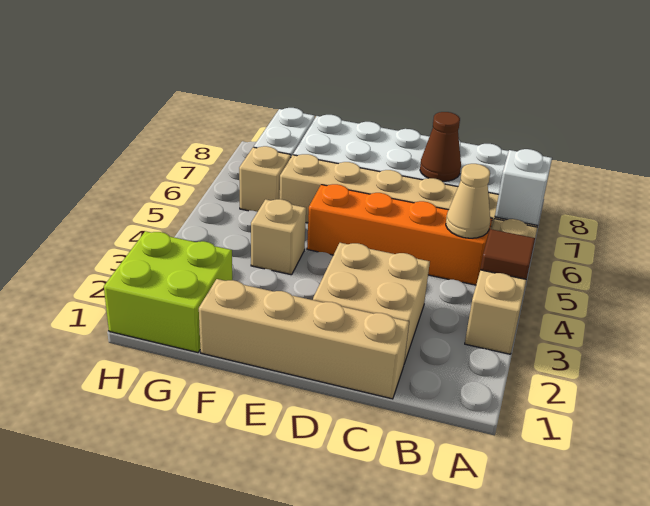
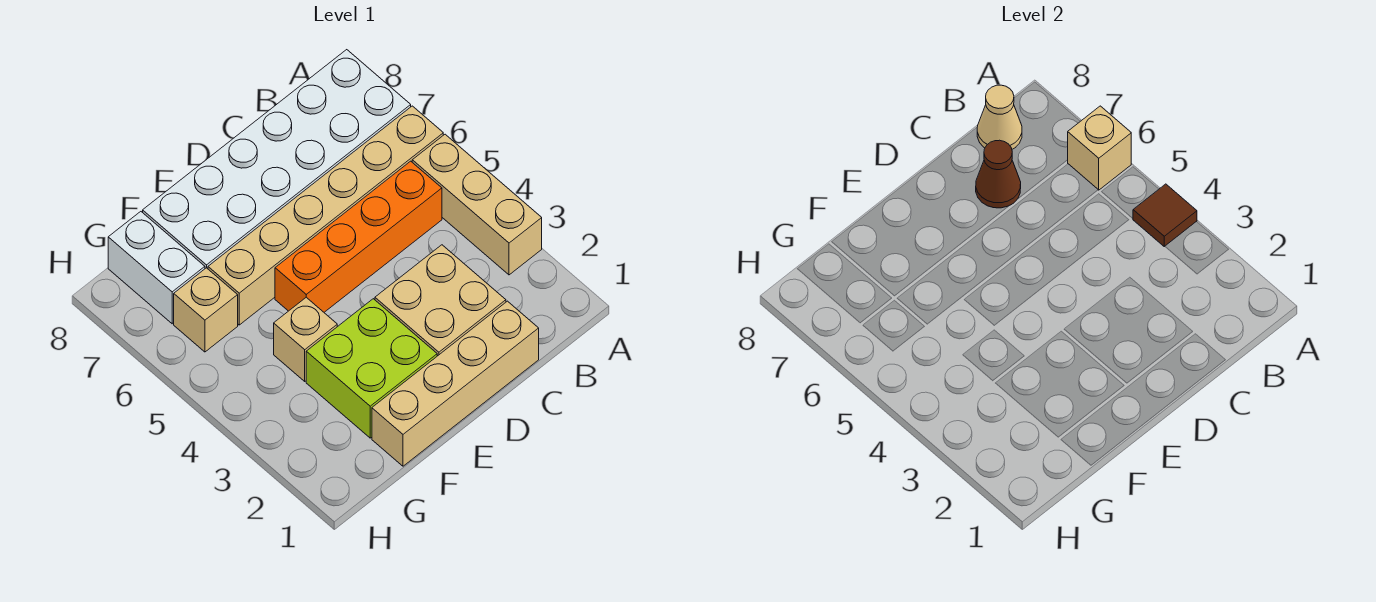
white brick A6 level 2 -> tan brick A6 level 2
tan cone B5 level 2 -> tan cone B8 level 2
lime brick G1:H2 level 1 -> lime brick E2:F3 level 1

